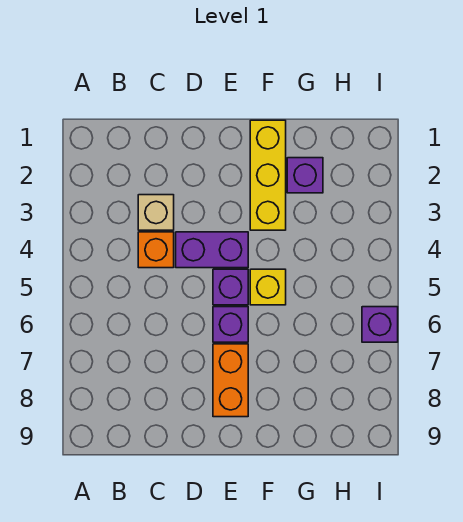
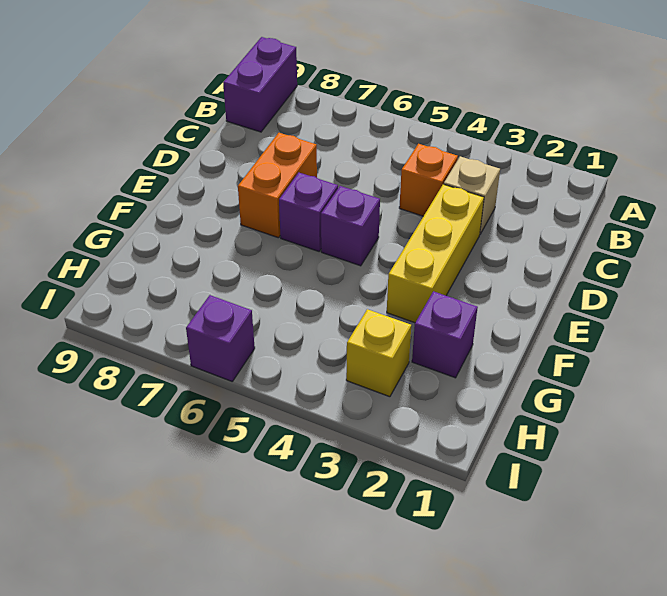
purple brick D4:E4 level 1 -> purple brick A9:B9 level 1
orange brick E7:E8 level 1 -> orange brick D7:E7 level 1
yellow brick F1:F3 level 1 -> yellow brick D3:F3 level 1
yellow brick F5 level 1 -> yellow brick H3 level 1

